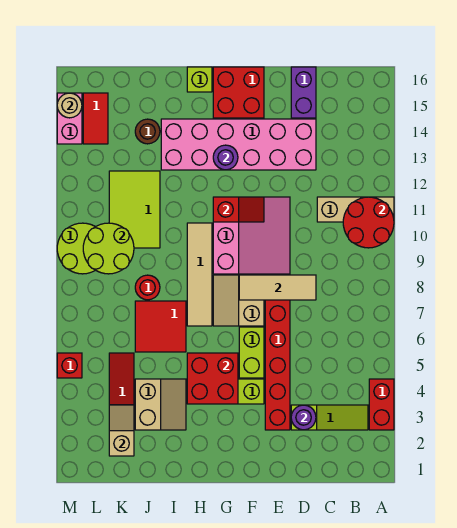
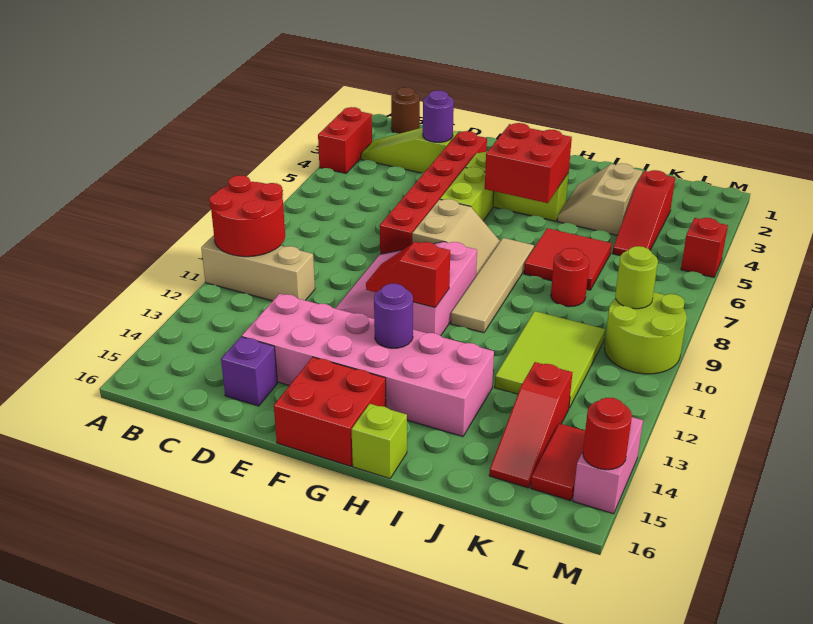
tan tile D8:F8 level 2 -> none
purple brick D15:D16 level 1 -> purple brick D15 level 1
brown round brick J14 level 1 -> brown round brick B1 level 1
tan slope K2:K3 level 2 top 2 -> none
lime round brick K9:L10 level 2 -> lime round brick L9 level 2
none -> red slope K13:K15 level 1 top 13
tan round brick M15 level 2 -> red round brick M15 level 2

